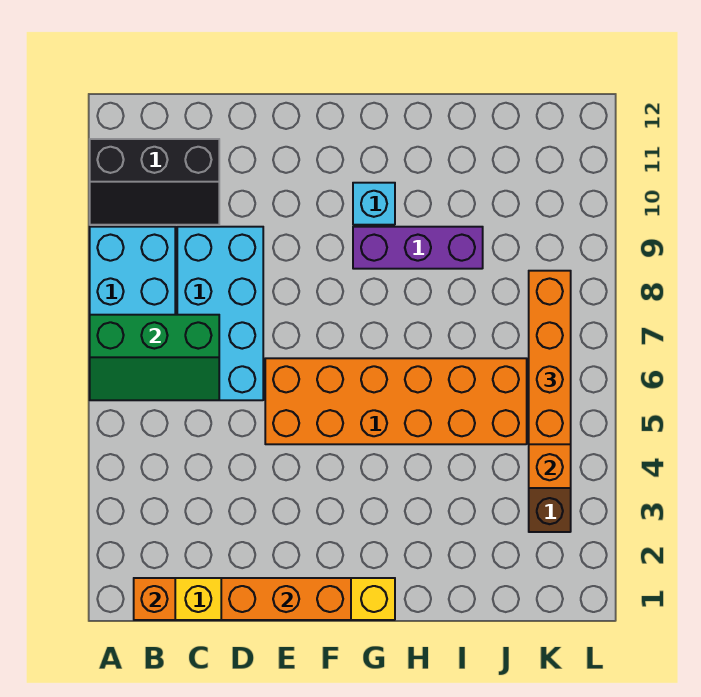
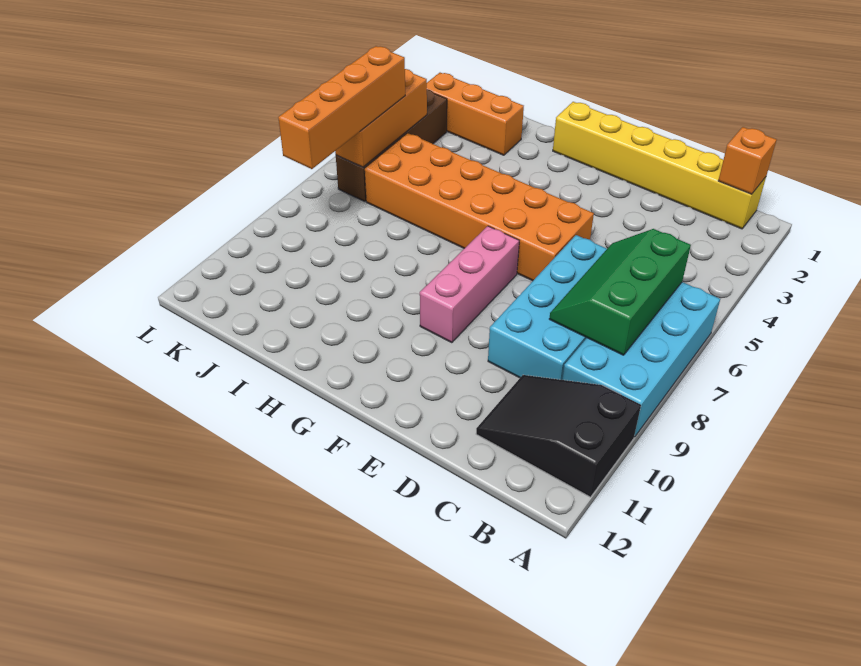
green slope A6:C7 level 2 top 7 -> green slope B6:C8 level 2 top B
black slope A10:C11 level 1 top 11 -> black slope A10:C11 level 1 top A
orange brick D1:F1 level 2 -> orange brick I2:K2 level 1
none -> pink brick F7:F9 level 1
purple brick G9:I9 level 1 -> none
cyan brick G10 level 1 -> none

